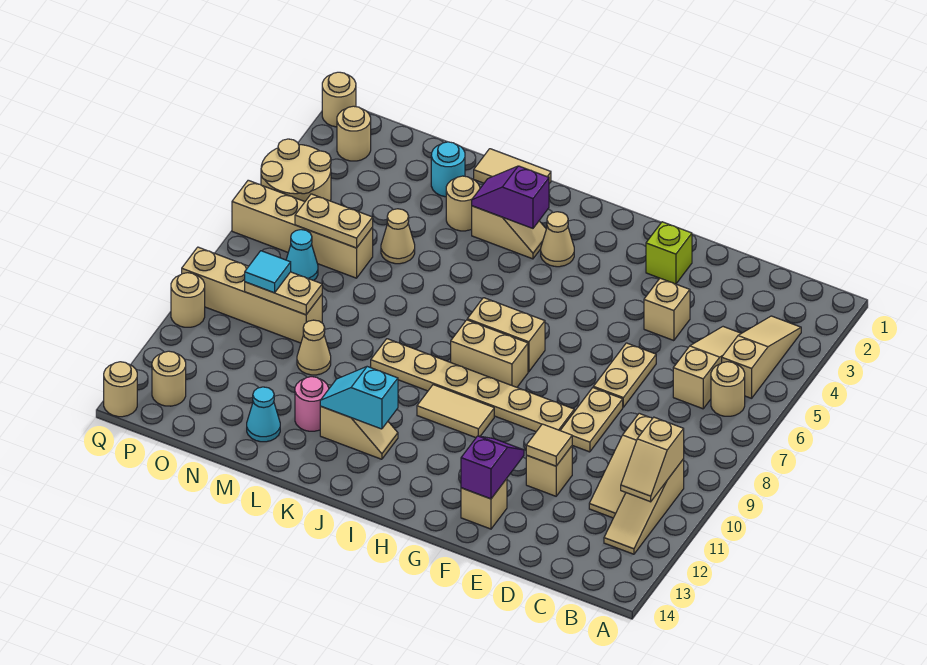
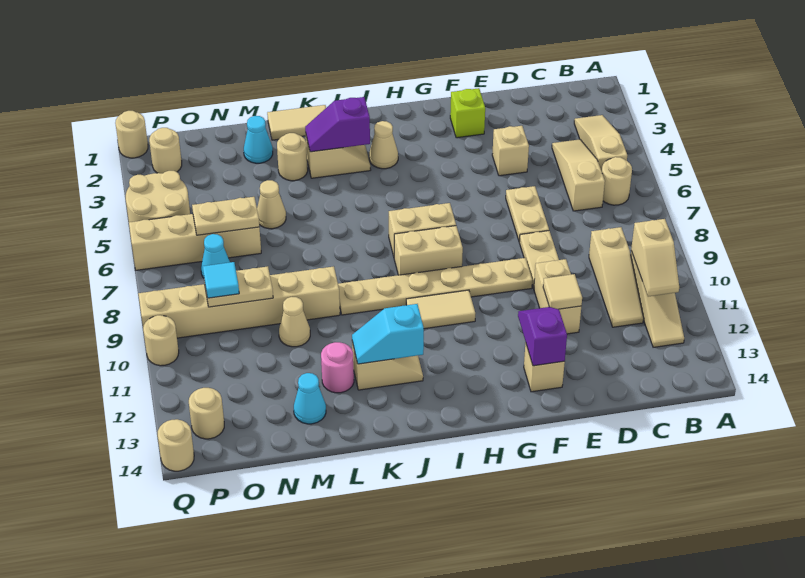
tan brick E11 level 1 -> tan brick E10:E11 level 1
cyan round brick M2 level 1 -> cyan cone M2 level 1
tan brick N9:Q9 level 1 -> tan brick L9:Q9 level 1

